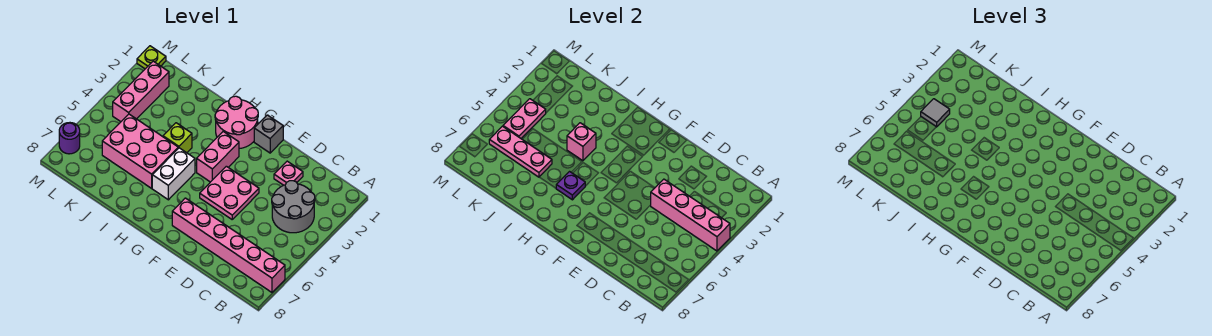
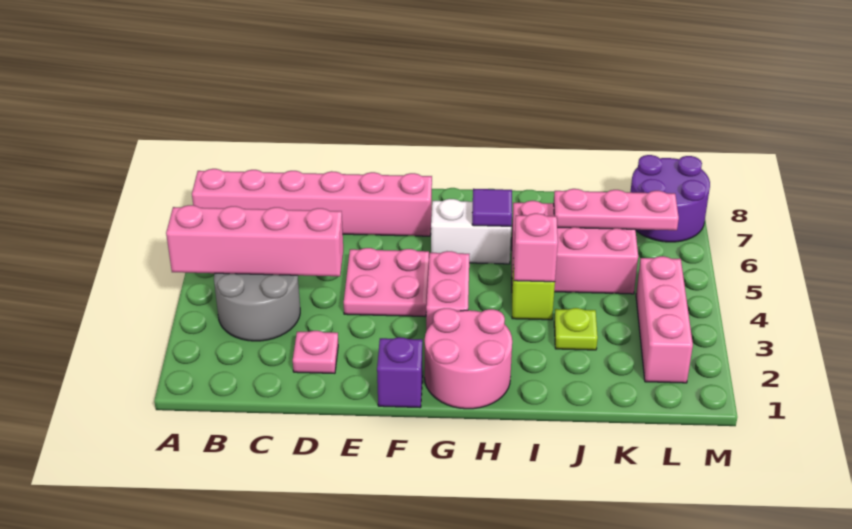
grey brick F1 level 1 -> purple brick F1 level 1
white brick H5:H6 level 1 -> white brick G6:H6 level 1
purple plate H6 level 2 -> purple tile H6 level 2
pink plate L4:L5 level 2 -> none
grey tile L4 level 3 -> none
lime plate M1 level 1 -> lime plate J3 level 1
purple round brick M7 level 1 -> purple round brick L7:M8 level 1

